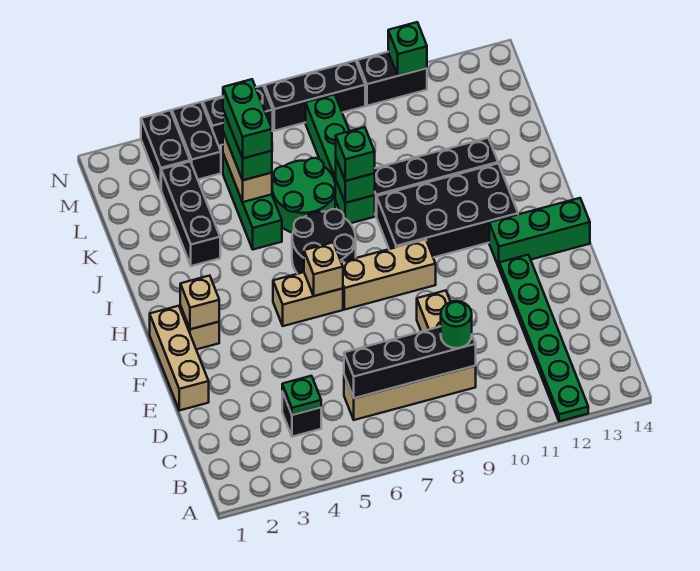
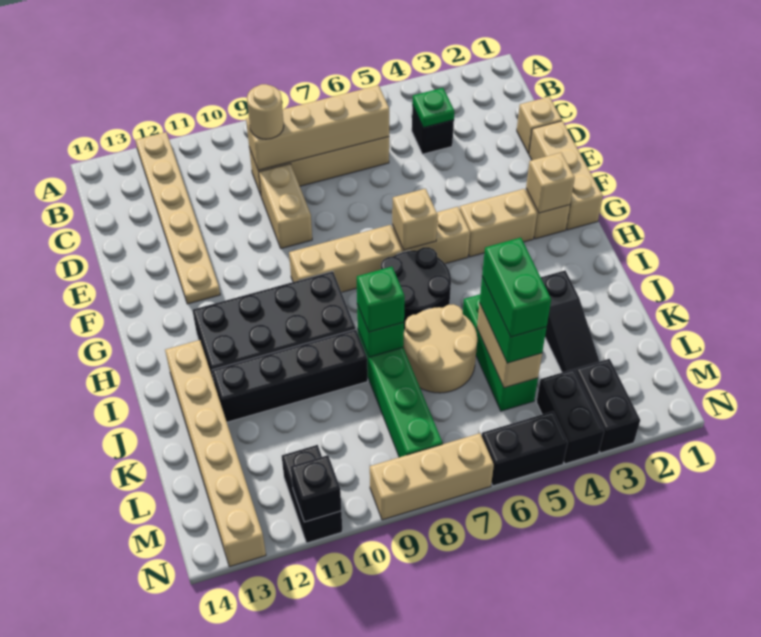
green plate A12:F12 level 1 -> tan plate A12:F12 level 1
black brick C6:C9 level 2 -> tan brick C6:C9 level 2
green round brick C9 level 3 -> tan round brick C9 level 3
none -> tan brick D1 level 1
none -> tan brick G3:G4 level 1
green brick G12:G14 level 1 -> none
none -> tan brick I13:N13 level 1
black brick J3:L3 level 1 -> black slope J3:L3 level 1 top J
green round brick J6:K7 level 1 -> tan round brick J6:K7 level 1
black brick N7:N9 level 1 -> tan brick N7:N9 level 1
black brick N10:N11 level 1 -> black brick M11:N11 level 1
green brick N11 level 2 -> black brick N11 level 2

